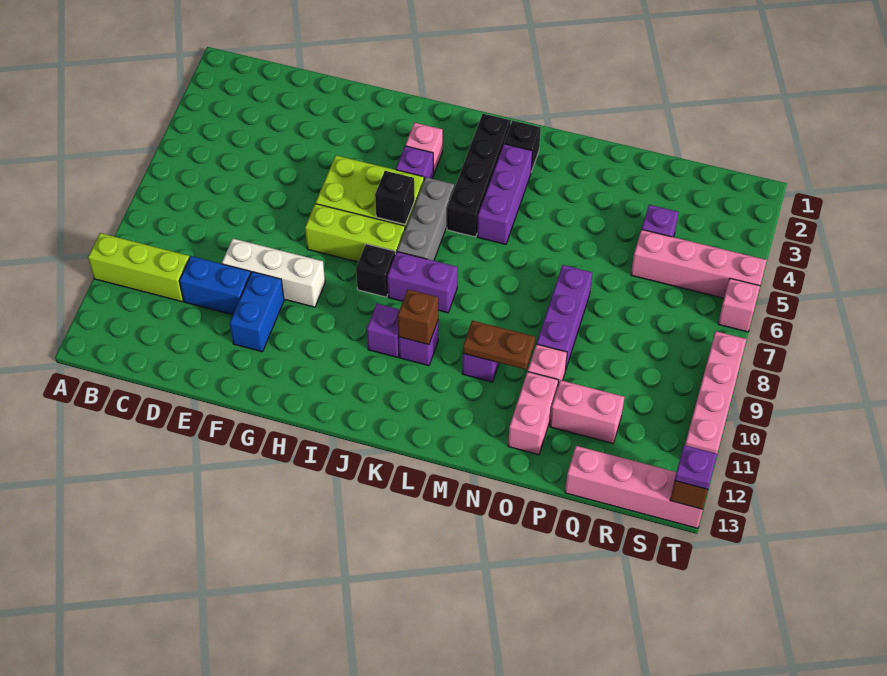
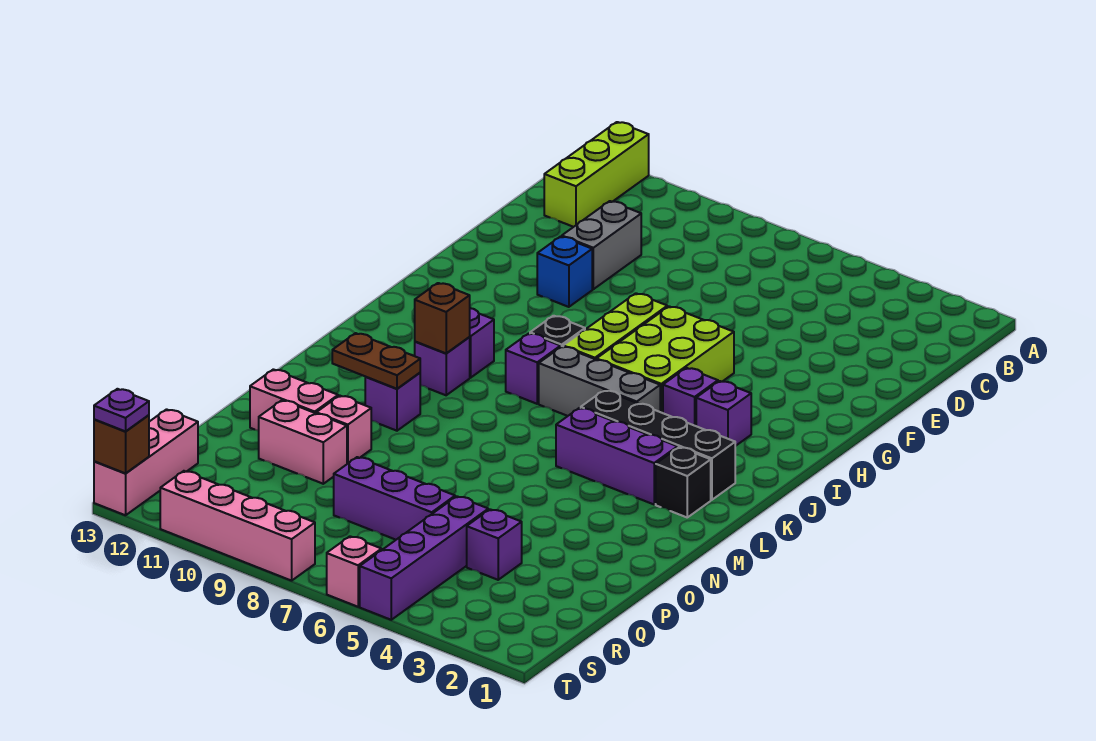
lime brick A10:C10 level 1 -> lime brick A12:C12 level 1
blue brick D10:E10 level 1 -> grey brick D10:E10 level 1
white brick E9:G9 level 1 -> none
blue brick F10:F11 level 1 -> blue brick F10 level 1
pink brick I3 level 1 -> purple brick I3 level 1
black brick I6 level 2 -> none
purple brick J8:K8 level 1 -> purple brick J8 level 1
brown plate M10:N10 level 2 -> brown plate M10:M11 level 2
purple brick O7:O9 level 1 -> purple brick Q6:Q8 level 1
pink brick P11:Q11 level 1 -> pink brick P10:P11 level 1
pink brick Q5:T5 level 1 -> purple brick Q5:T5 level 1
pink brick Q13:T13 level 1 -> pink brick R13:T13 level 1

